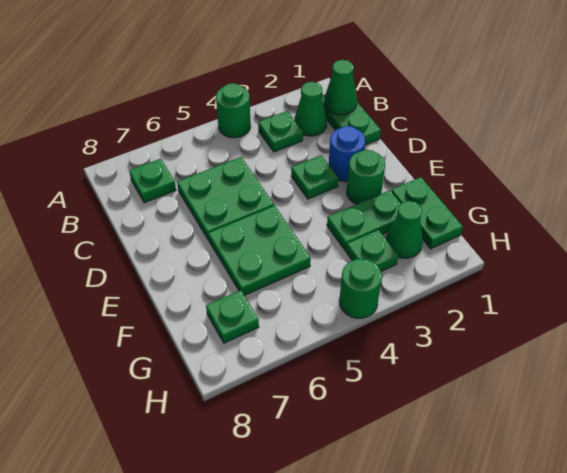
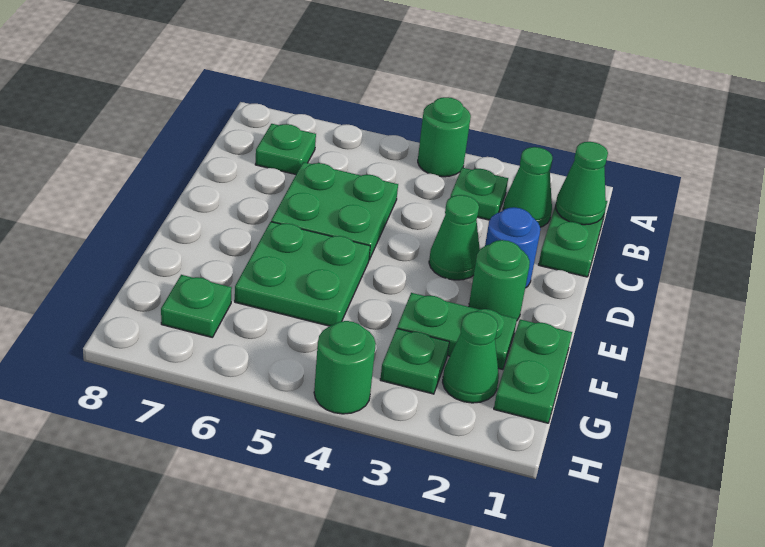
green plate D3 level 1 -> green cone D3 level 1

